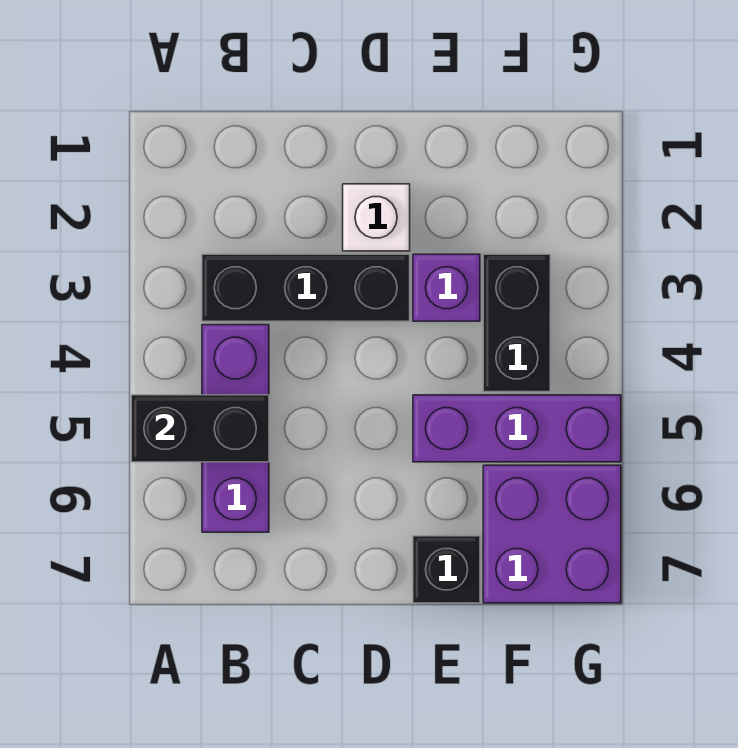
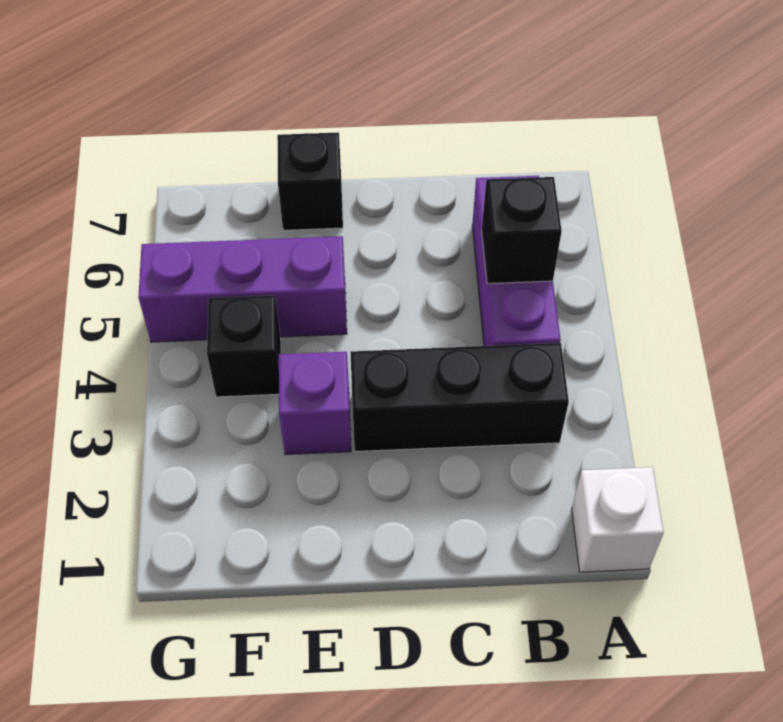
black brick A5:B5 level 2 -> black brick B5 level 2
white brick D2 level 1 -> white brick A1 level 1
black brick F3:F4 level 1 -> black brick F4 level 1
purple brick F6:G7 level 1 -> none

